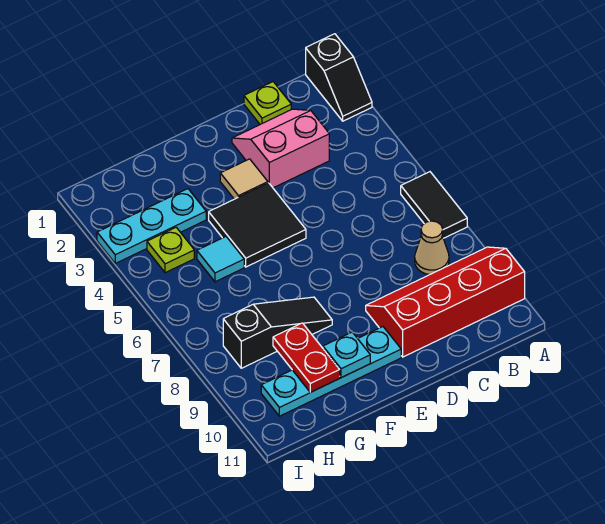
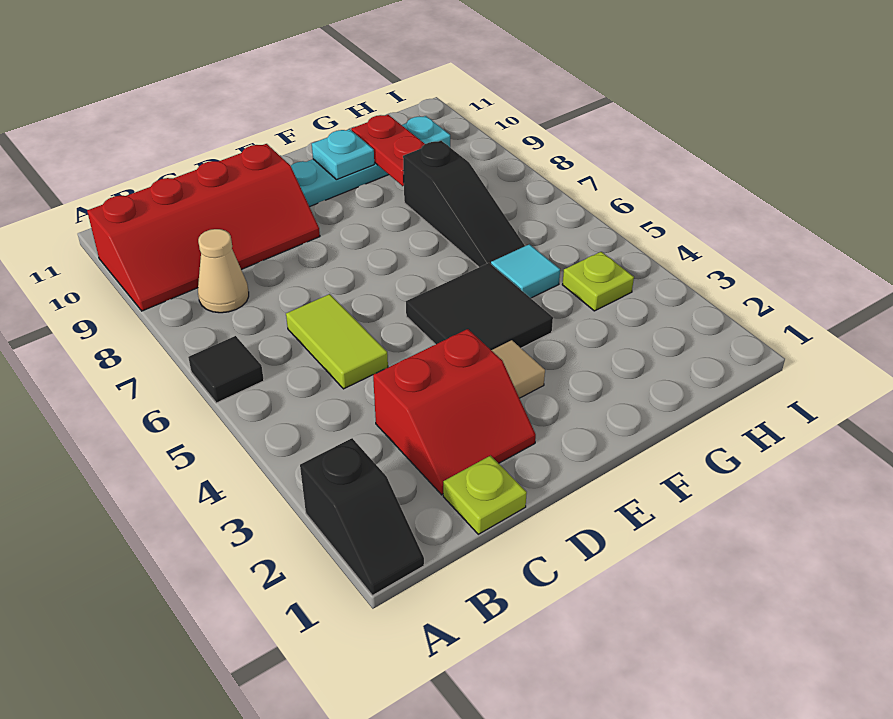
black slope A1:A2 level 1 top 1 -> black slope A1:A2 level 1 top 2
black tile A6:A7 level 1 -> black tile A6 level 1
pink slope C2:D3 level 1 top 3 -> red slope C2:D3 level 1 top 3
none -> lime tile C5:C6 level 1
black slope F8:H8 level 1 top H -> black slope G6:G8 level 1 top 8
cyan plate G3:I3 level 1 -> none

